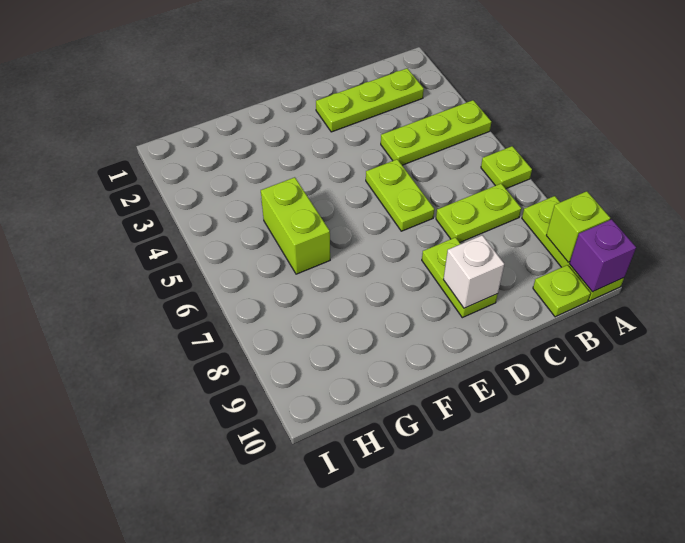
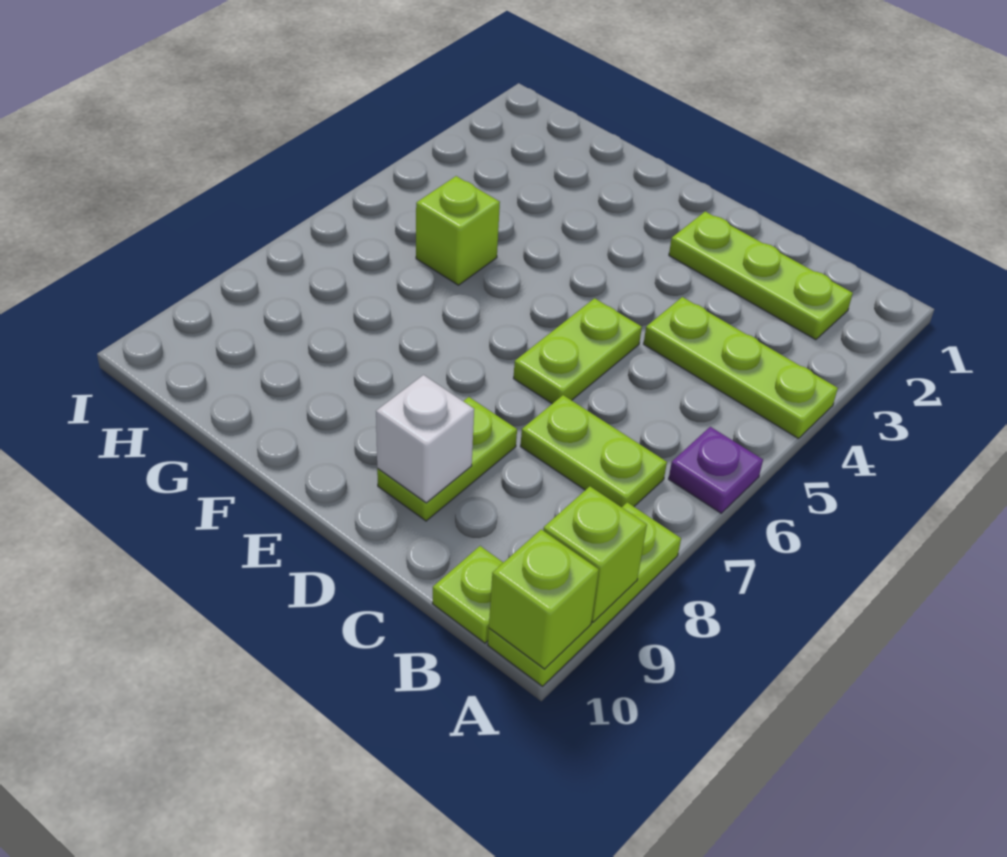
lime plate A6 level 1 -> purple plate A6 level 1
purple brick A10 level 2 -> lime brick A10 level 2
lime brick G5:G6 level 1 -> lime brick G5 level 1

